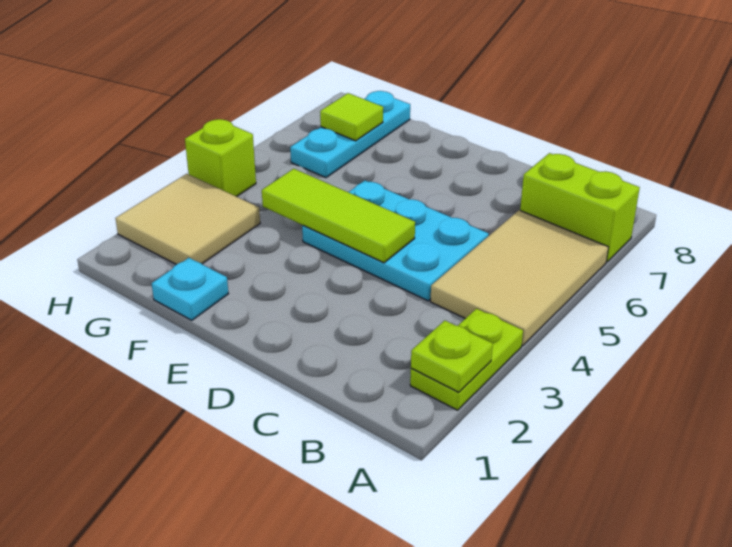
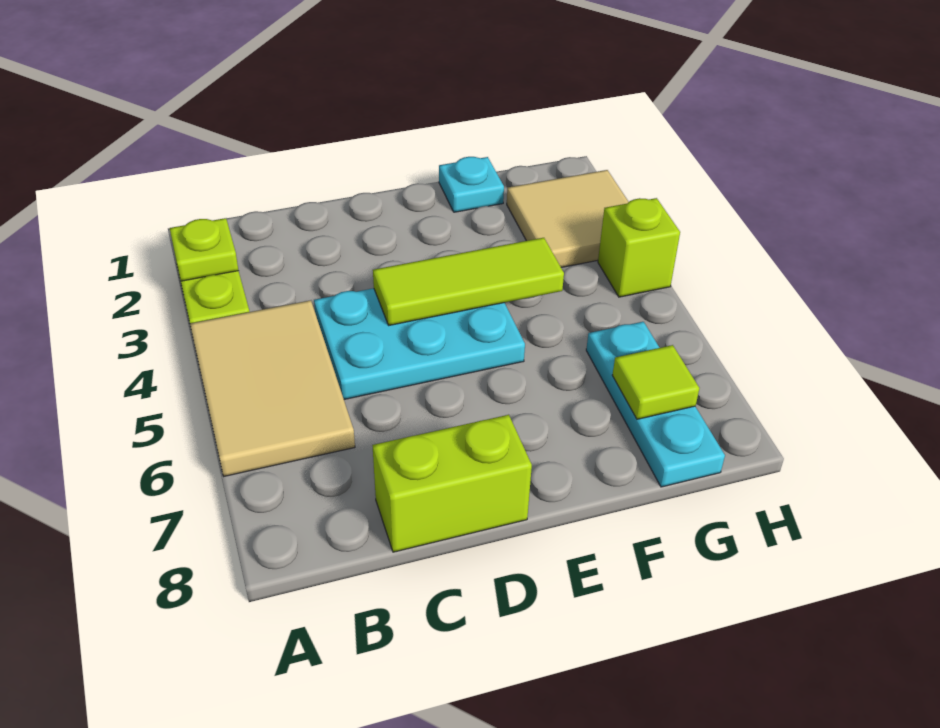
lime brick A7:B7 level 1 -> lime brick C8:D8 level 1

